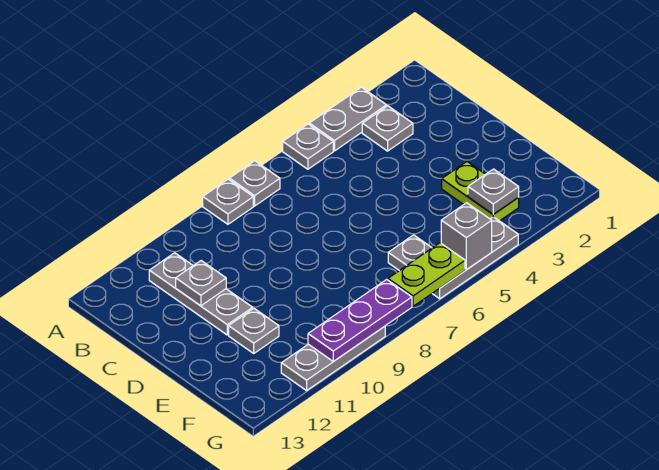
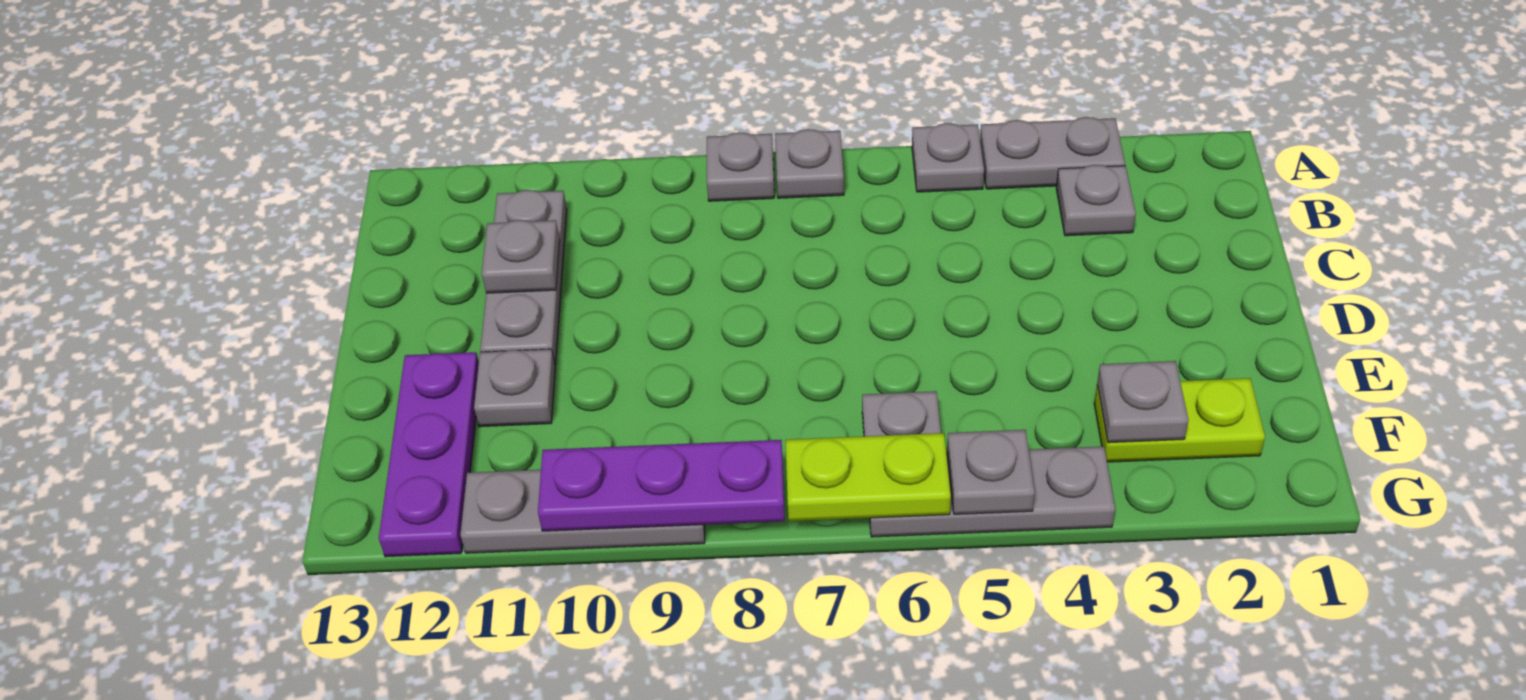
lime plate E3:F3 level 1 -> lime plate F2:F3 level 1
none -> purple plate E12:G12 level 1
grey brick G5 level 2 -> grey plate G5 level 2

